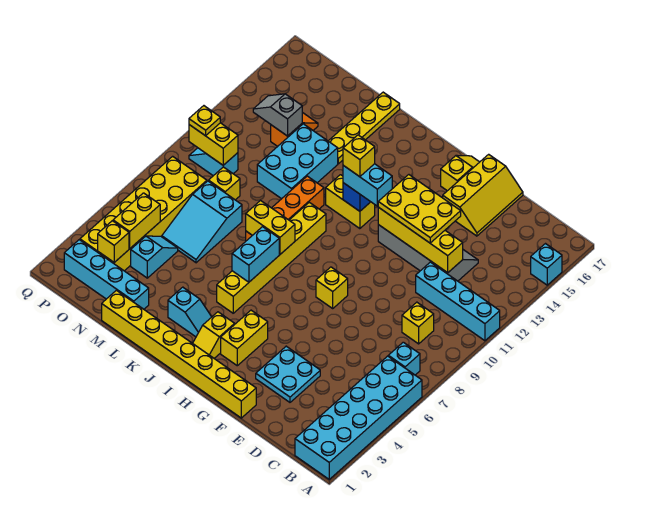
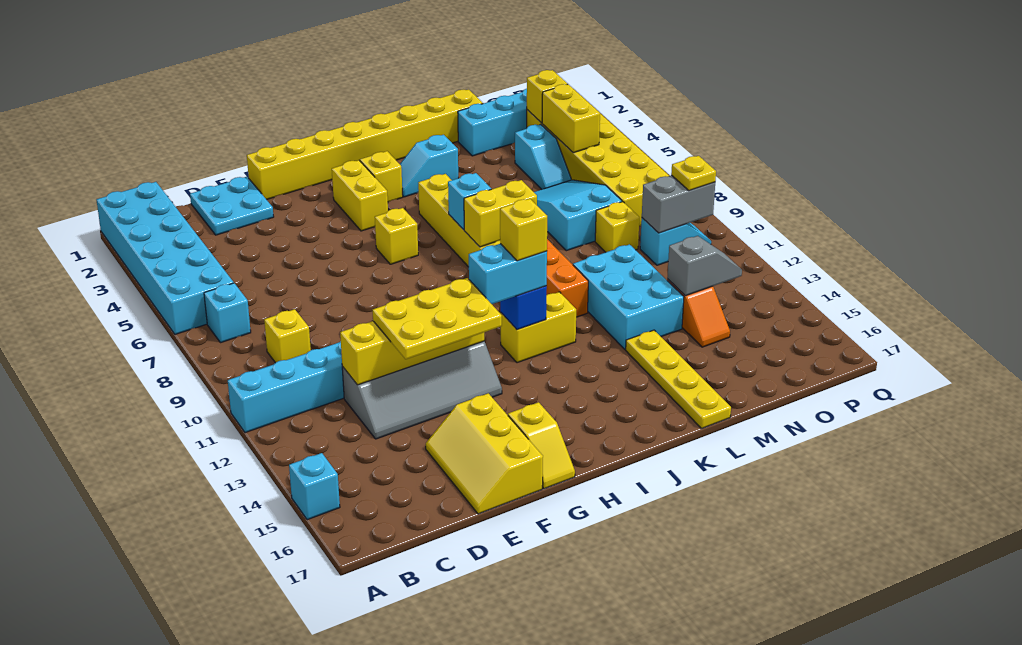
cyan plate E3:F4 level 1 -> cyan plate D1:E2 level 1
yellow brick G8 level 1 -> yellow brick H6 level 1
cyan brick J6:J7 level 2 -> cyan brick J7 level 2
yellow brick O10:P10 level 2 -> grey brick O10:P10 level 2

